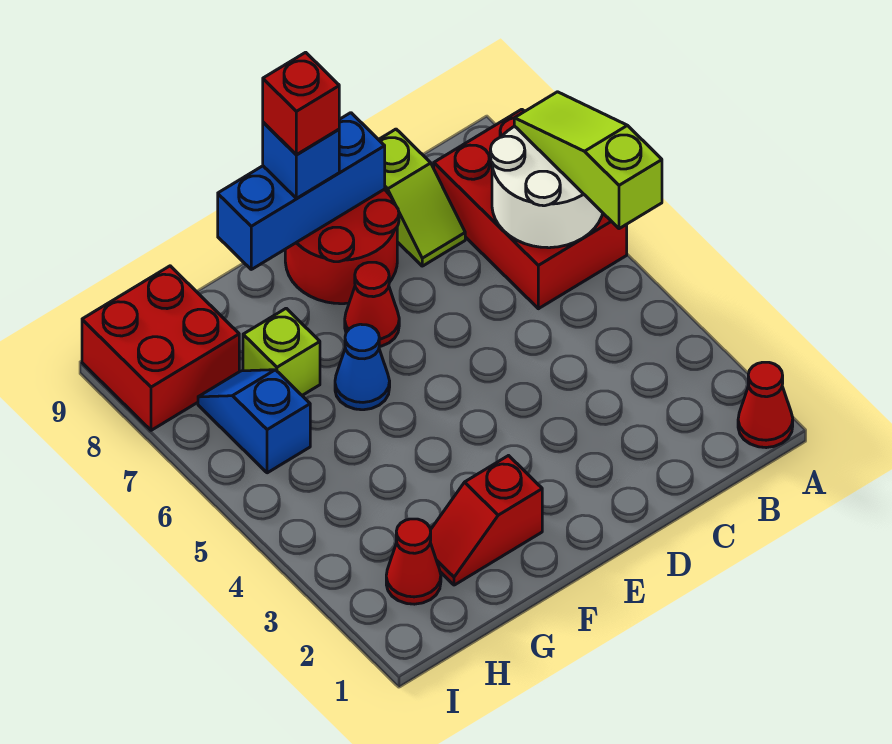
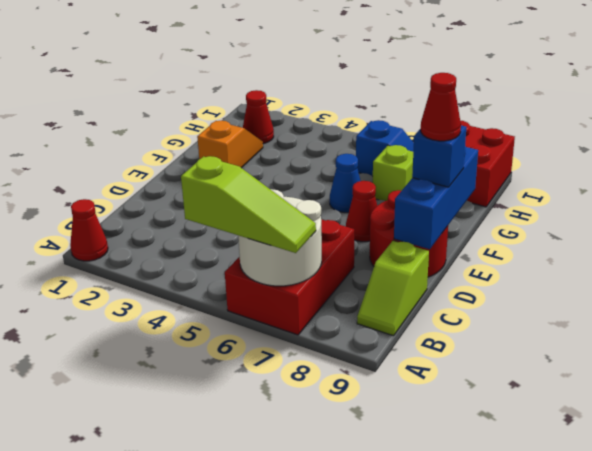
red brick A6:B8 level 1 -> red brick A6:C7 level 1
lime slope C8:C9 level 1 top 9 -> lime slope B9:C9 level 1 top C
red brick E9 level 4 -> red cone E9 level 4
red slope F2:G2 level 1 top F -> orange slope F2:G2 level 1 top F

